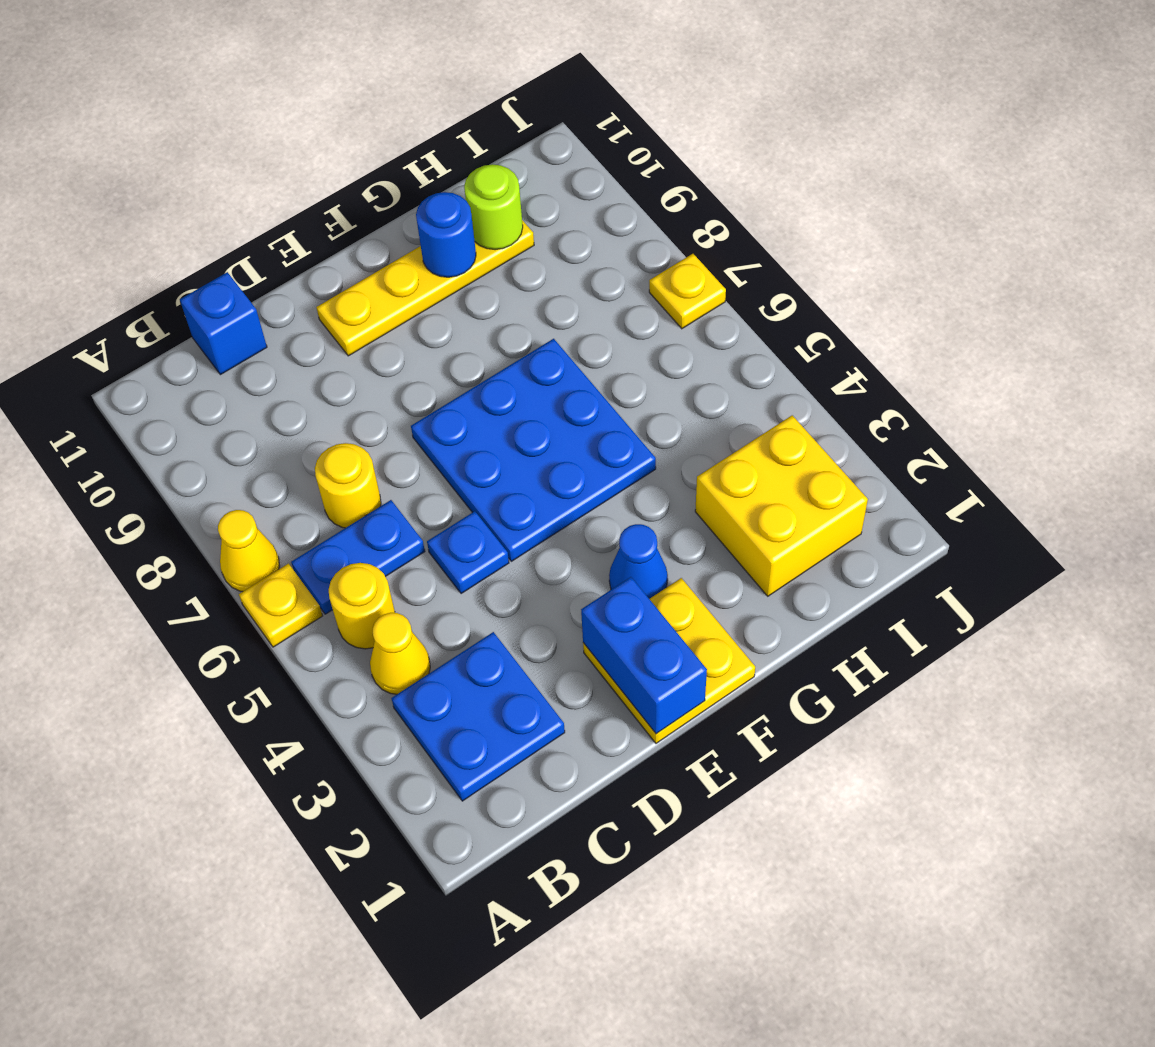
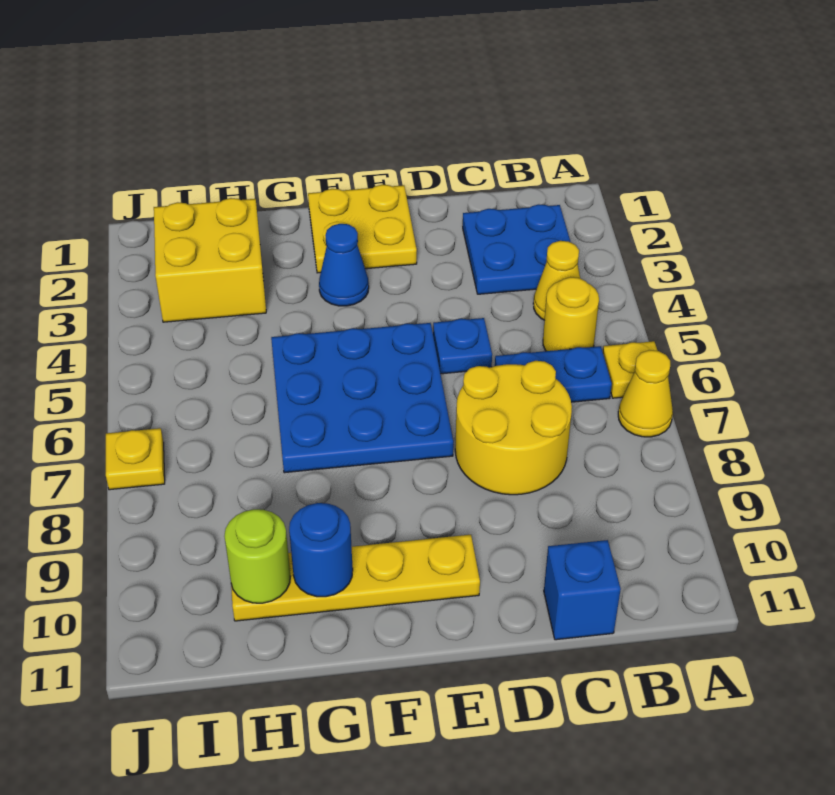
yellow round brick C7 level 1 -> yellow round brick C7:D8 level 1
blue brick E1:E2 level 2 -> none

